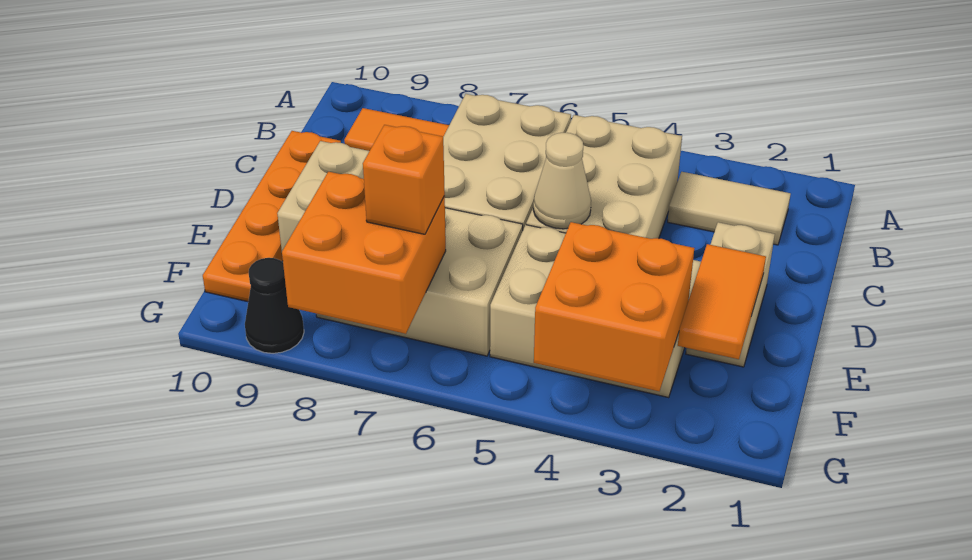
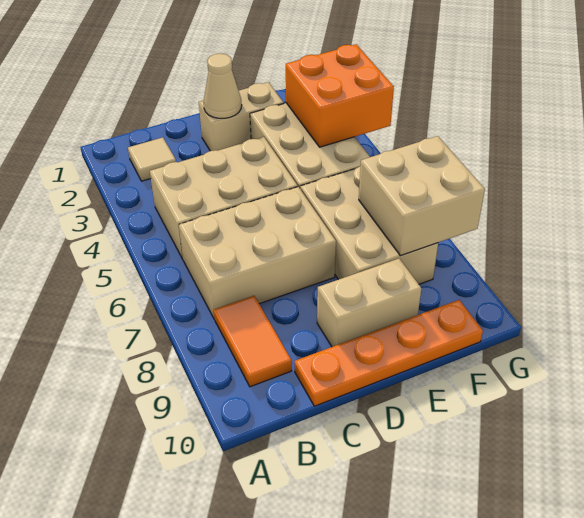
tan tile B2:B3 level 1 -> tan tile B2 level 1
tan cone D5 level 2 -> tan cone D2 level 2
orange tile E2:F2 level 2 -> none
orange brick F7:G8 level 2 -> tan brick F7:G8 level 2
orange brick F7 level 3 -> none
black cone G9 level 1 -> none

